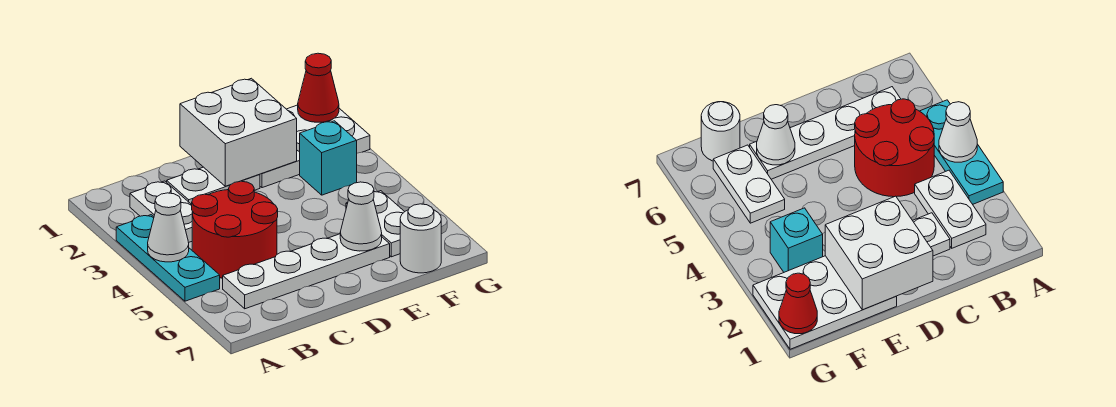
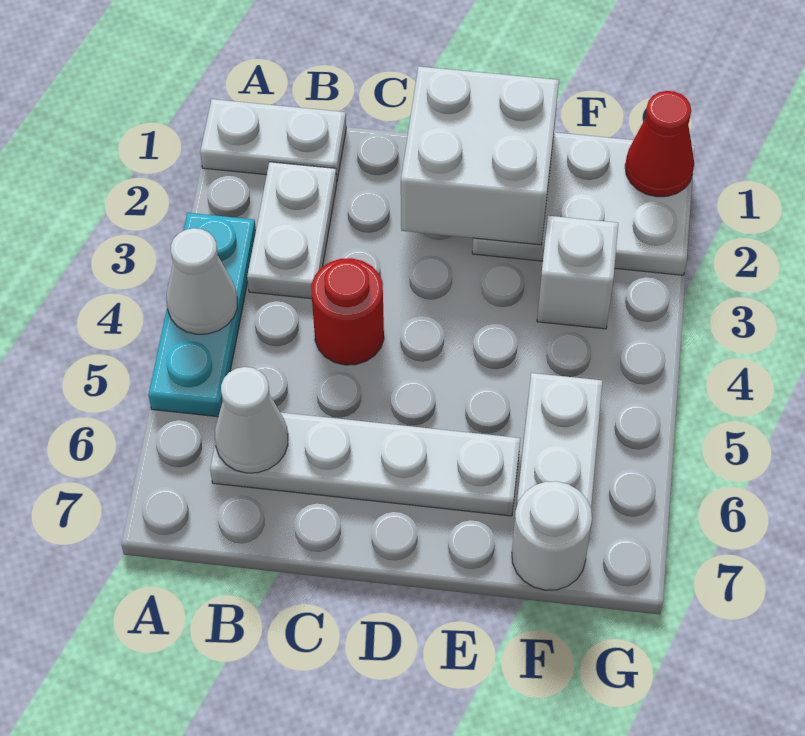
red round brick B4:C5 level 1 -> red round brick C4 level 1
white plate C2:D2 level 1 -> white plate A1:B1 level 1
white cone E6 level 2 -> white cone B6 level 2
cyan brick F3 level 1 -> white brick F3 level 1

